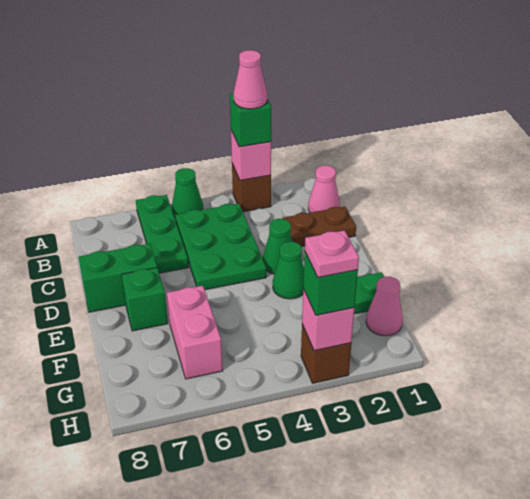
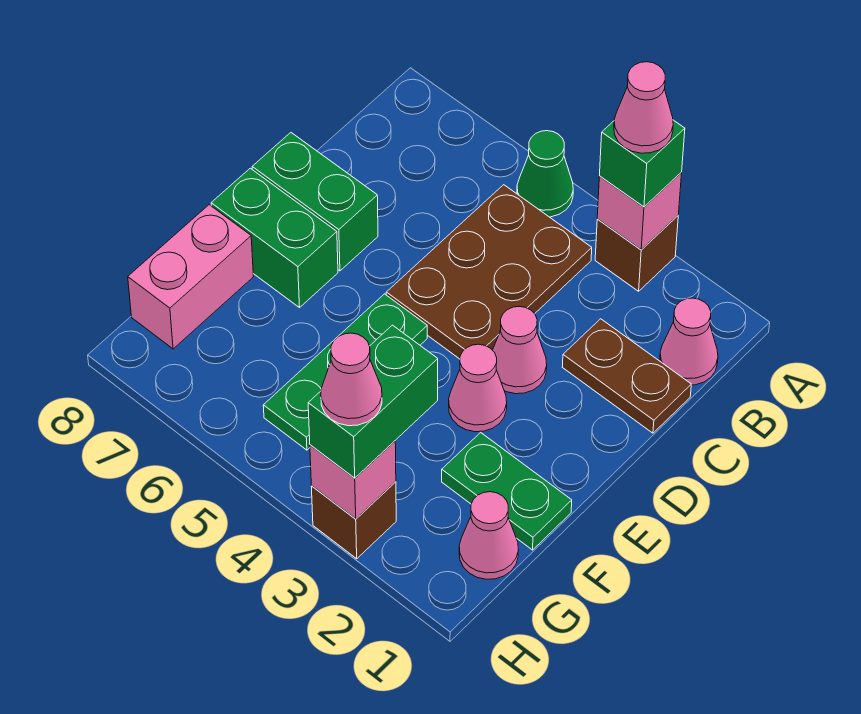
green plate A6:C6 level 1 -> green plate E5:G5 level 1
green plate B4:D5 level 1 -> brown plate B4:D5 level 1
green cone D3 level 1 -> pink cone D3 level 1
green cone E3 level 1 -> pink cone E3 level 1
green brick E7 level 1 -> green brick E7:E8 level 1
pink brick F6:G6 level 1 -> pink brick F8:G8 level 1
green brick H3 level 3 -> green brick G3:H3 level 3
pink plate H3 level 4 -> pink cone H3 level 4

